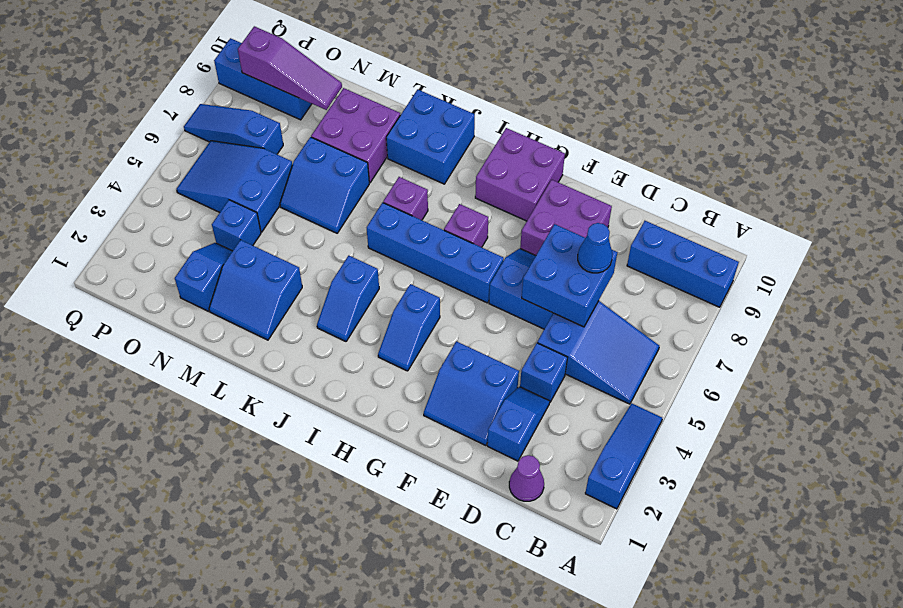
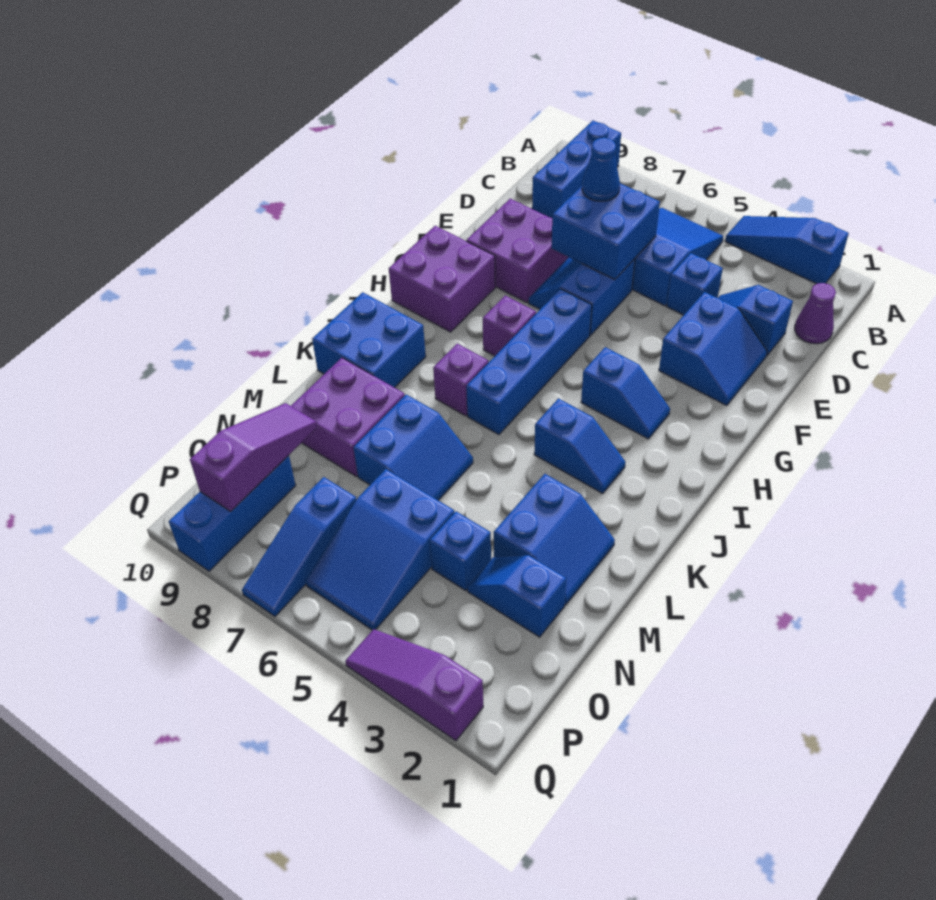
none -> purple slope Q2:Q4 level 1 top 2

